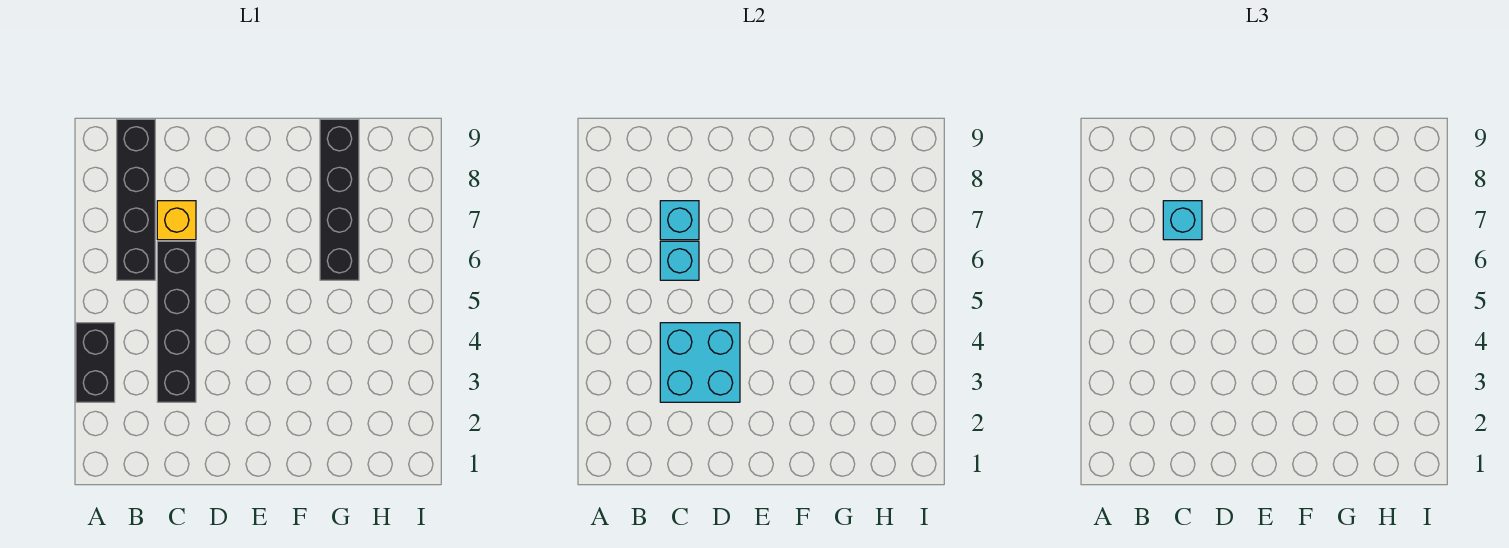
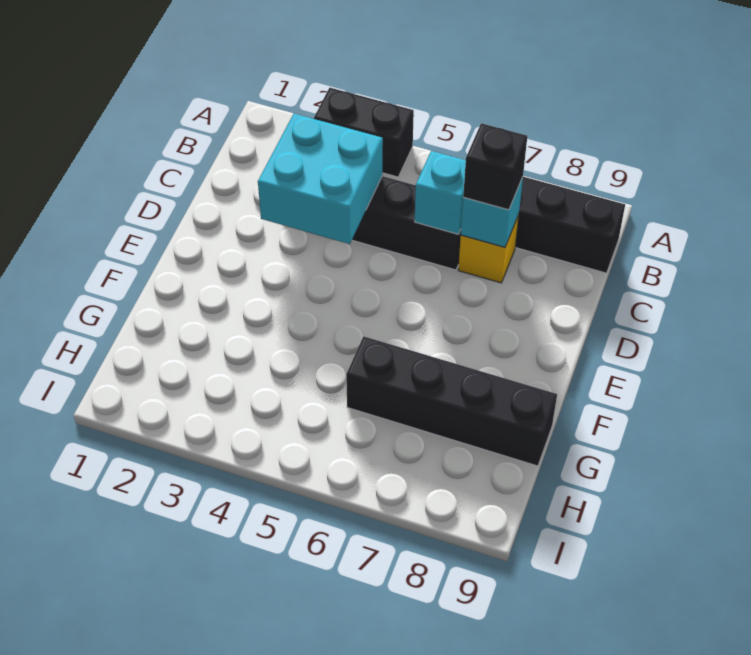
cyan brick C7 level 3 -> black brick C7 level 3

